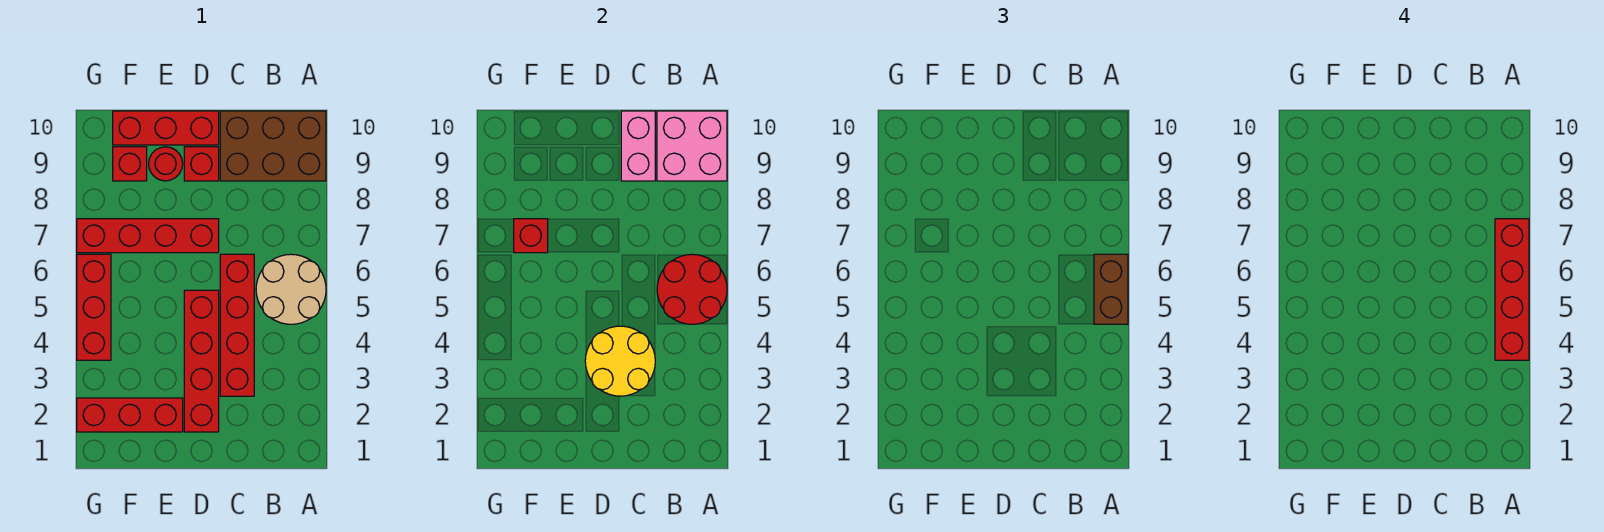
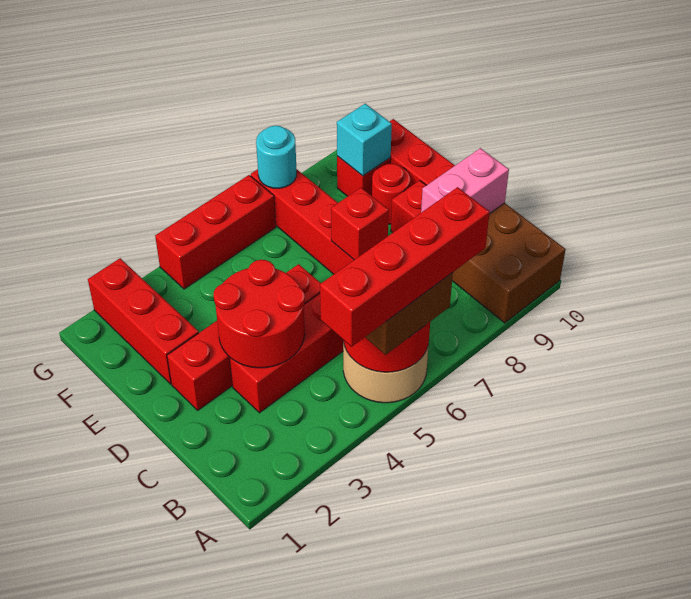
pink brick A9:B10 level 2 -> none
yellow round brick C3:D4 level 2 -> red round brick C3:D4 level 2
red brick F7 level 2 -> red brick D7 level 2
none -> cyan brick F9 level 2
none -> cyan round brick G7 level 2

